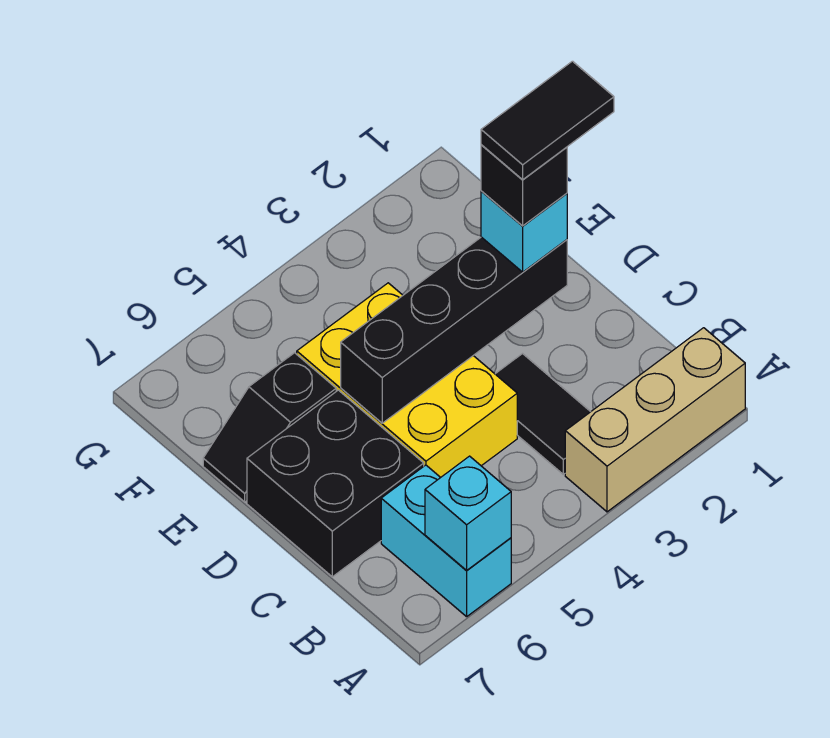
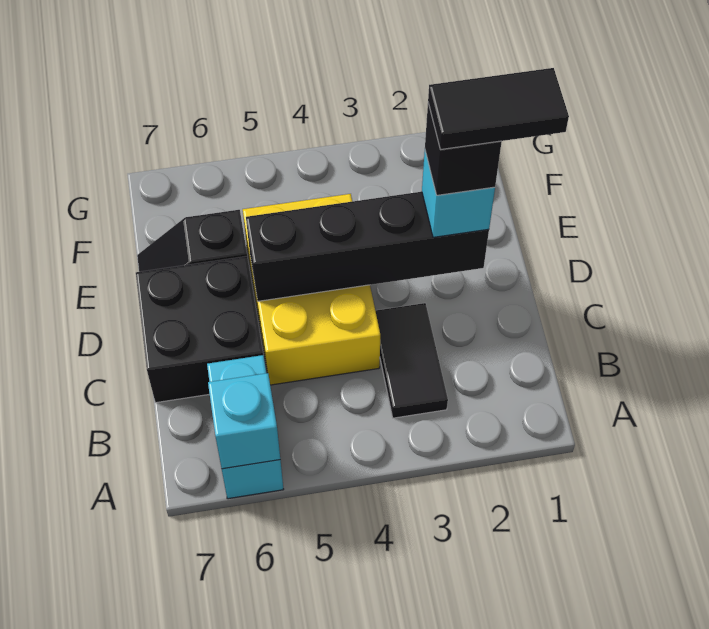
tan brick A1:A3 level 1 -> none

